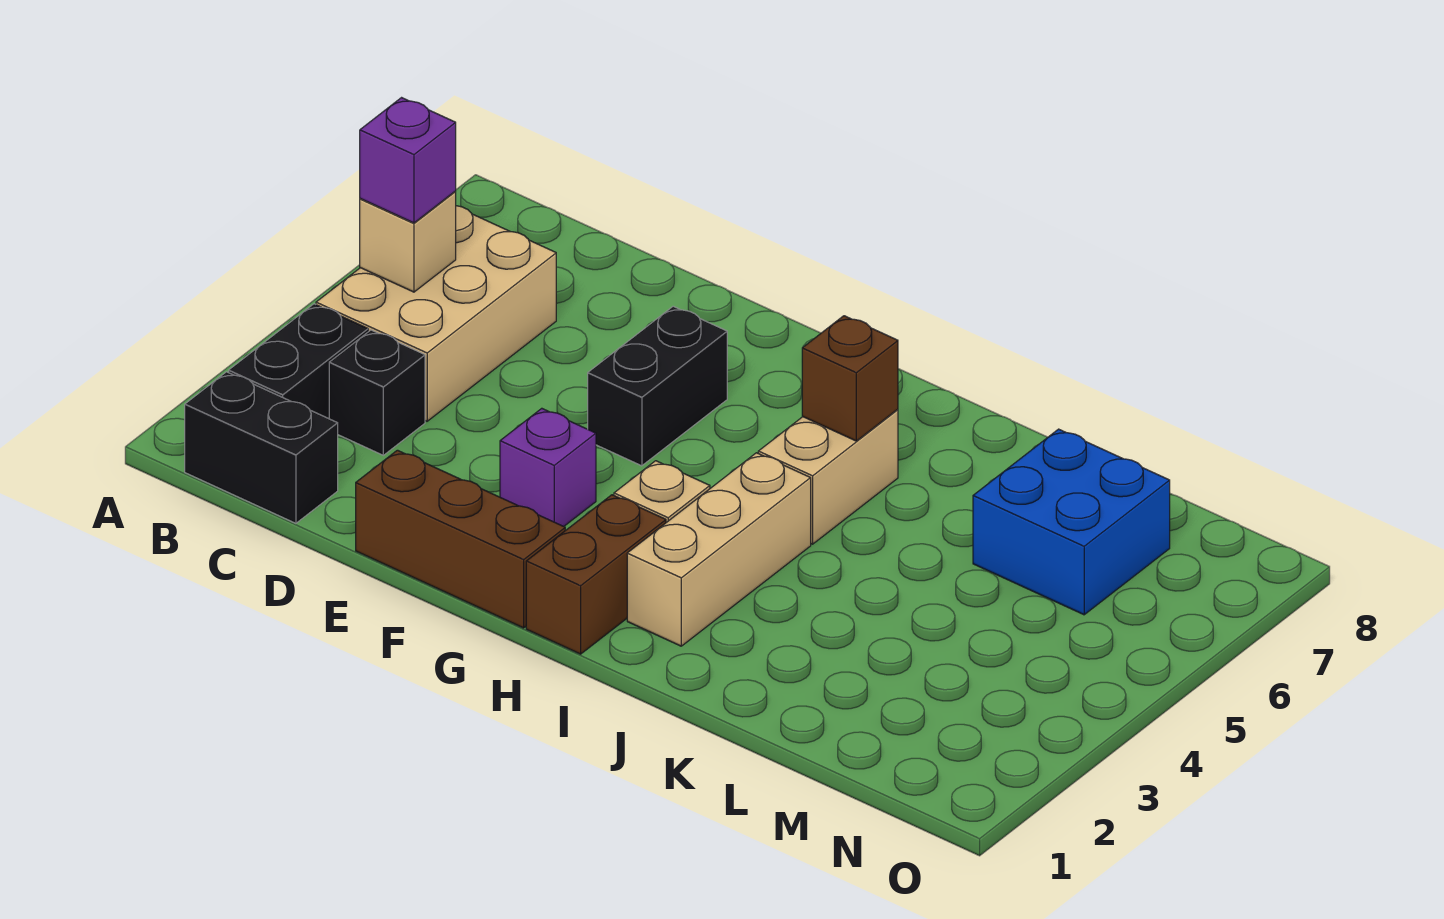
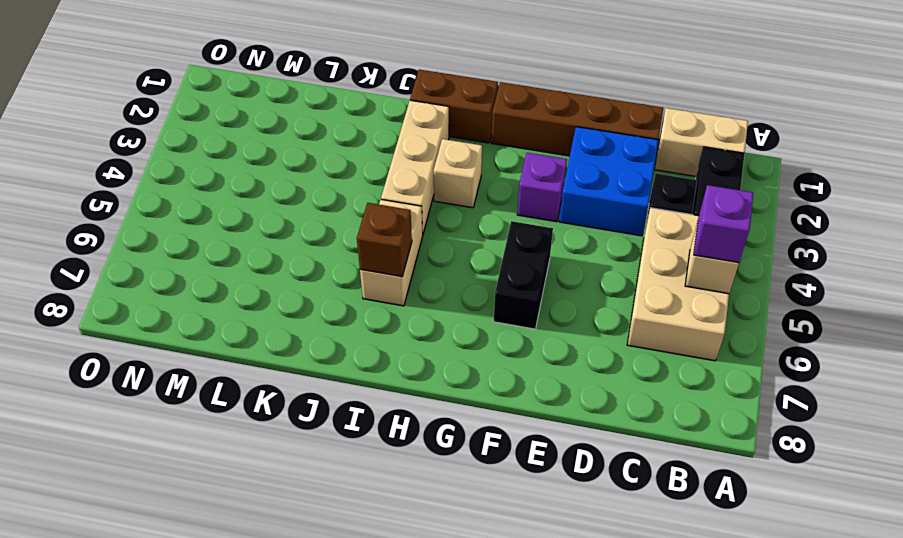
black brick B1:C1 level 1 -> tan brick B1:C1 level 1
brown brick E1:G1 level 1 -> brown brick D1:G1 level 1
brown brick H1:H2 level 1 -> brown brick H1:I1 level 1
blue brick L6:M7 level 1 -> blue brick D2:E3 level 1

